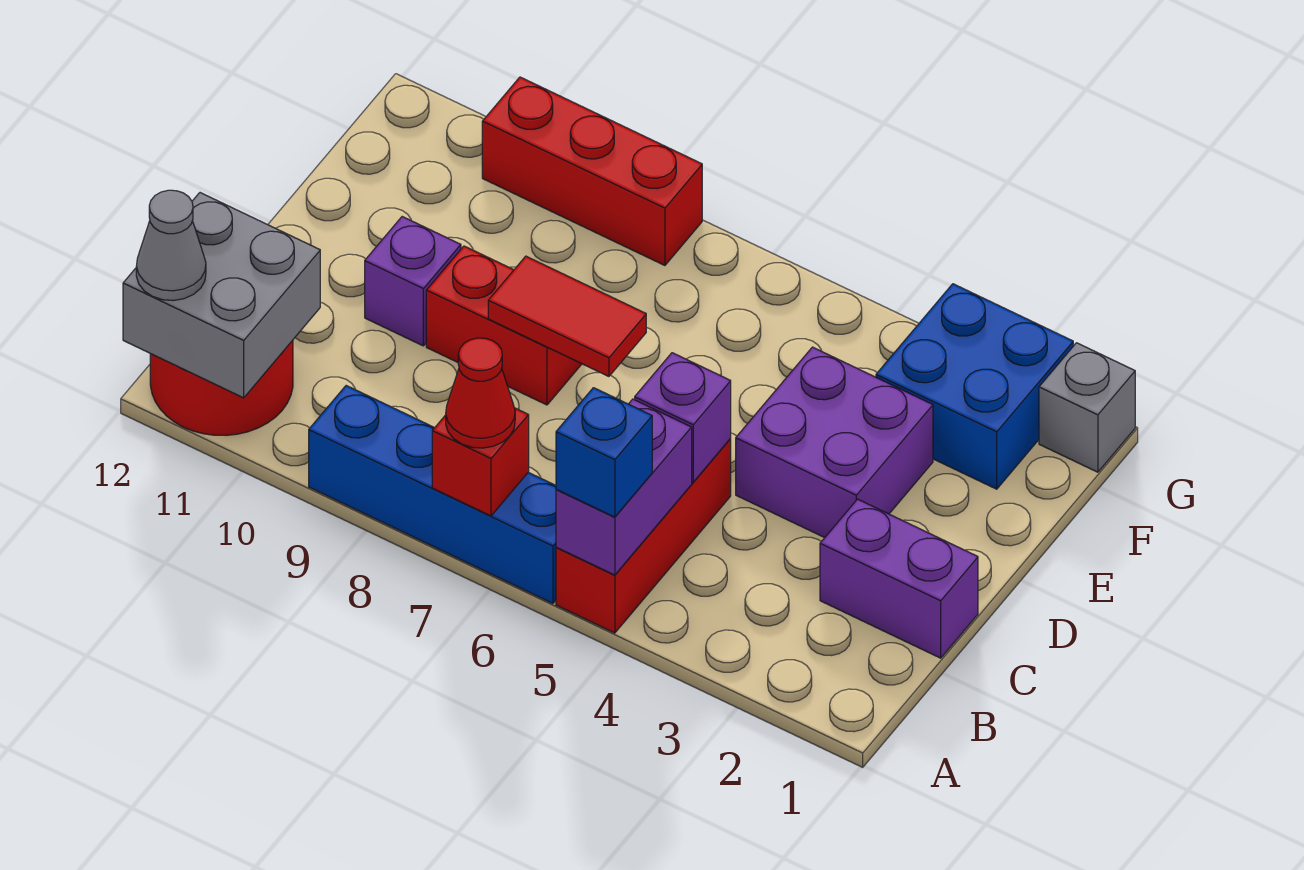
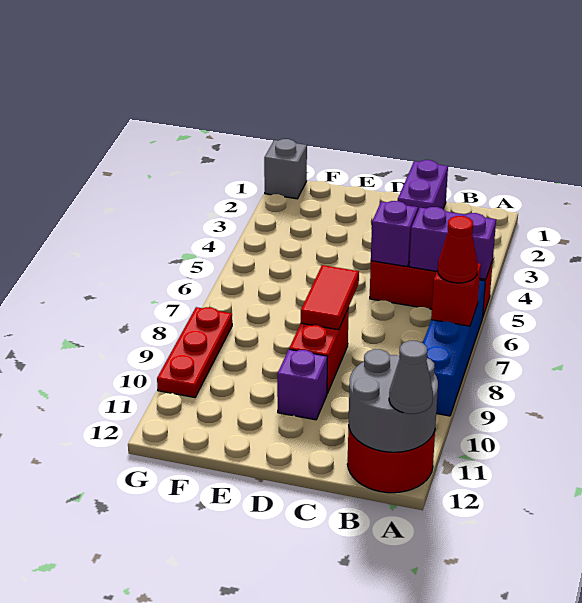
blue brick A5 level 3 -> none
grey brick A11:B12 level 2 -> grey round brick A11:B12 level 2
purple brick D3:E4 level 1 -> none
blue brick F2:G3 level 1 -> none
red brick G8:G10 level 1 -> red plate G8:G10 level 1

